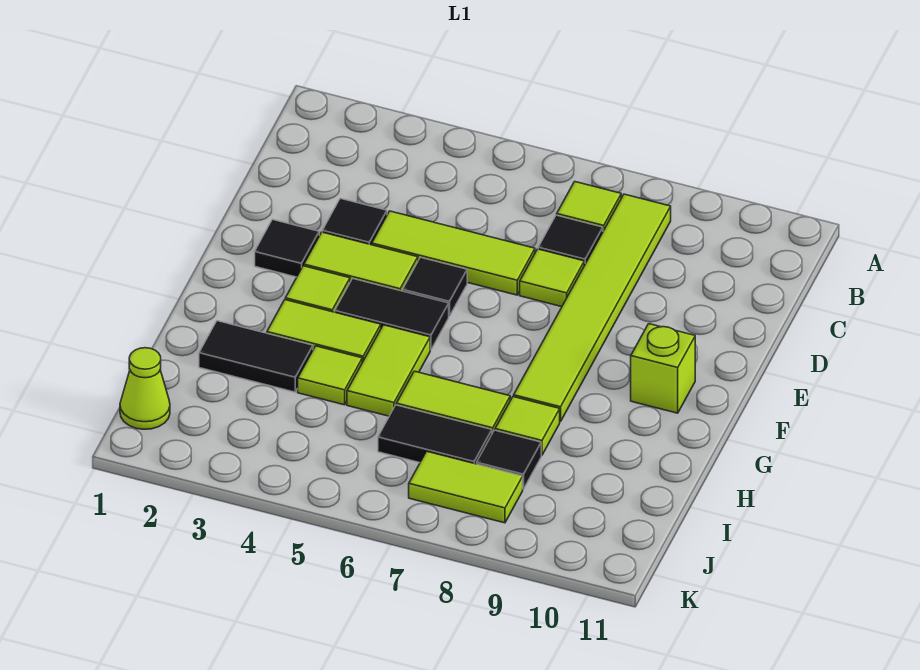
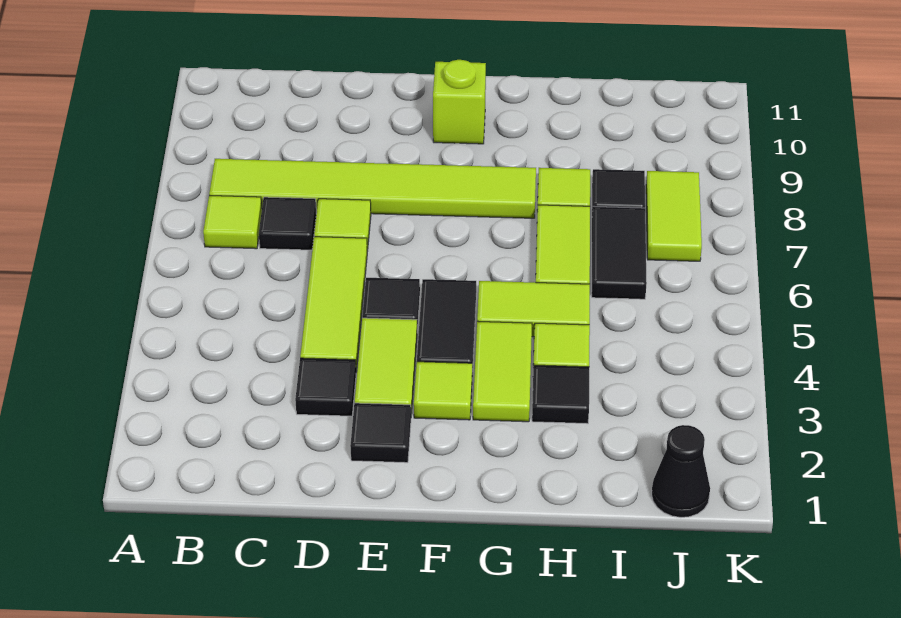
black tile H2:H3 level 1 -> black tile H3 level 1
lime cone J1 level 1 -> black cone J1 level 1

